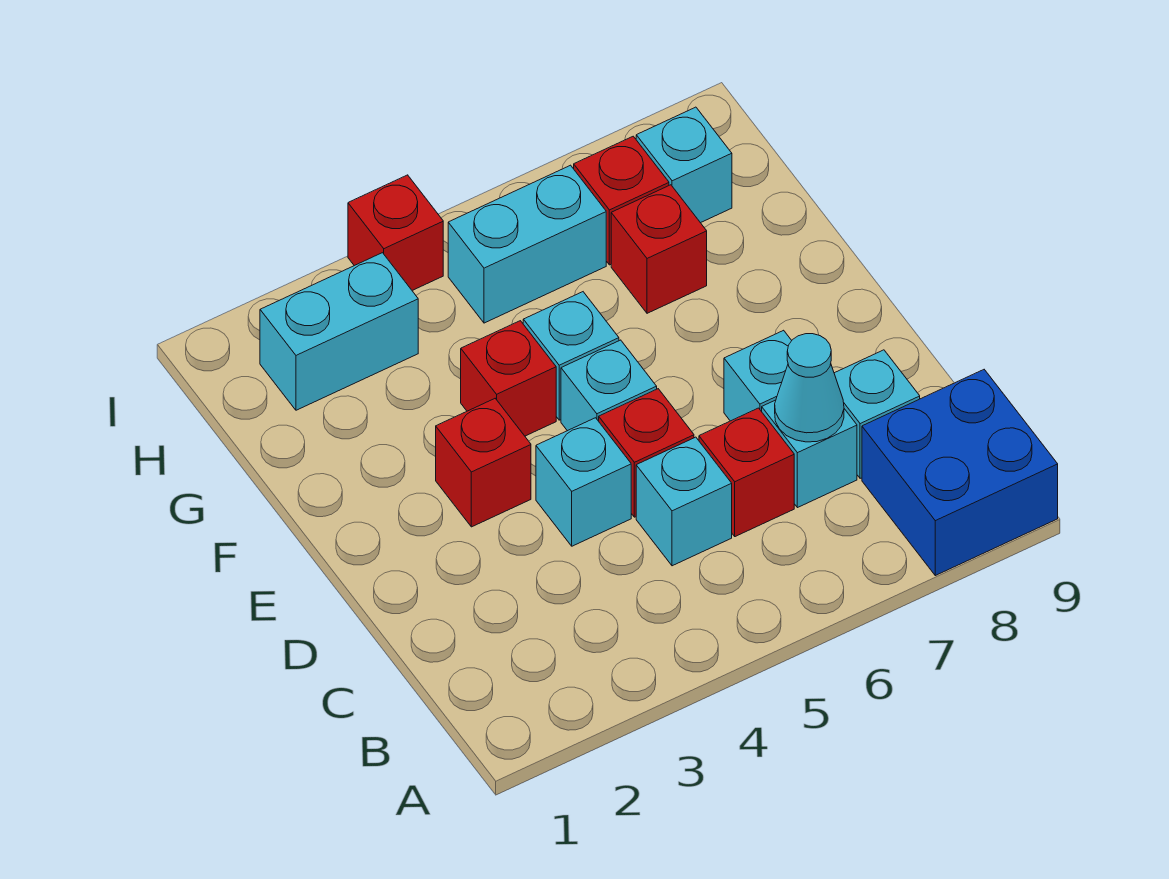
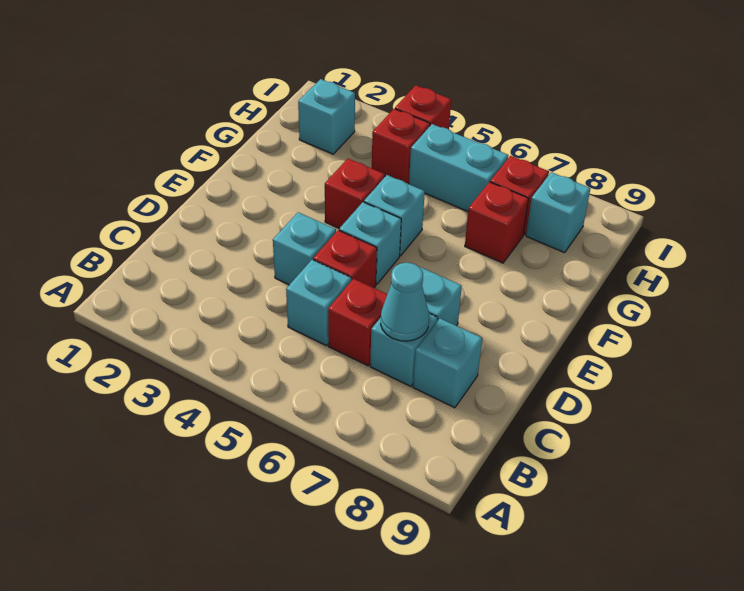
blue brick A8:B9 level 1 -> none
red brick E3 level 1 -> red brick H4 level 1
cyan brick H2:H3 level 1 -> cyan brick H2 level 1

